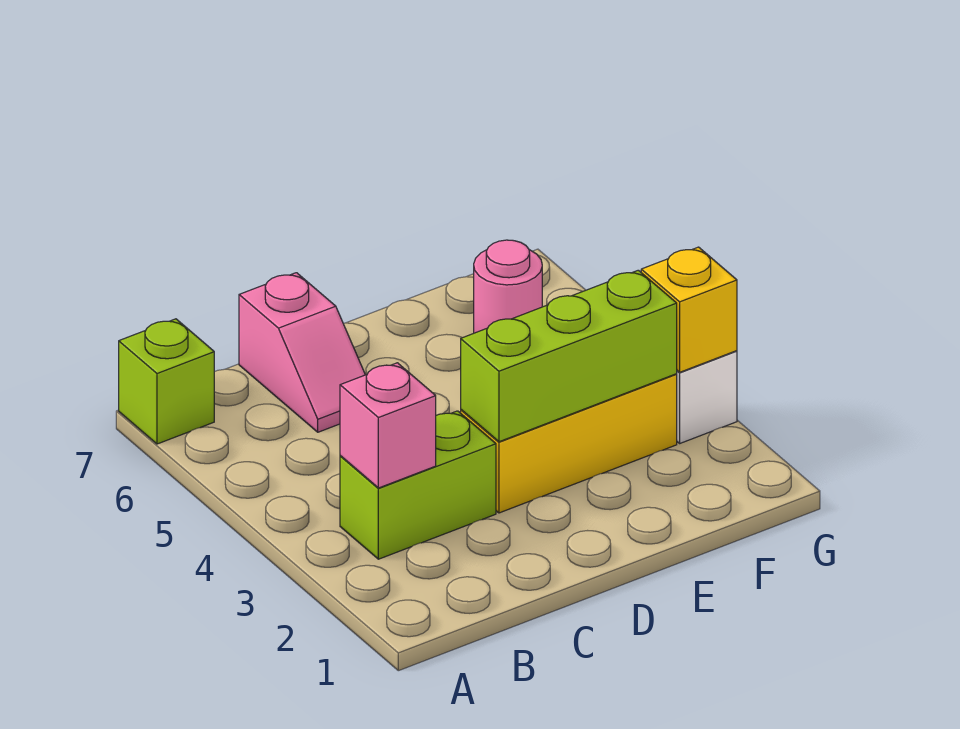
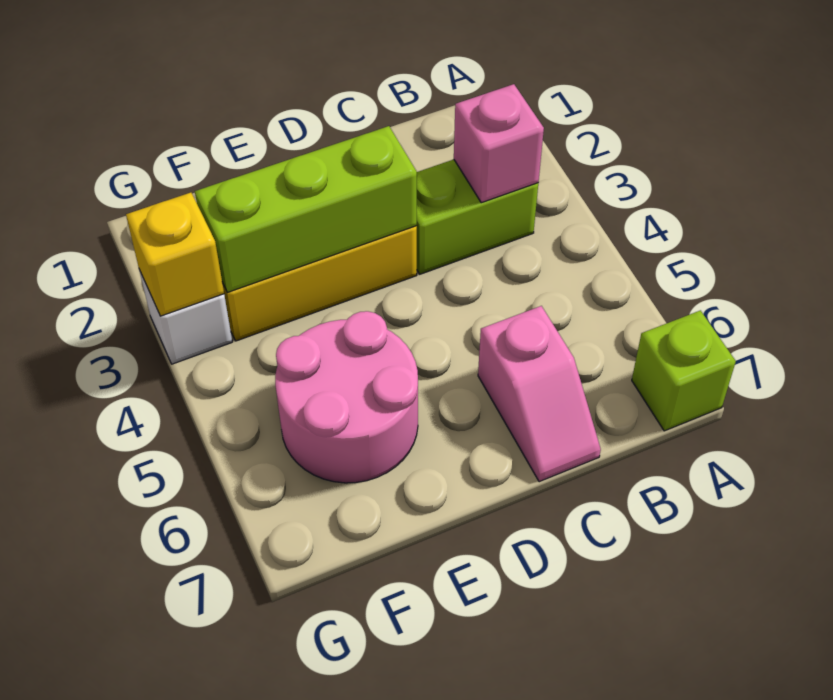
pink slope C6:C7 level 1 top 7 -> pink slope C6:C7 level 1 top 6
pink round brick F6 level 1 -> pink round brick E5:F6 level 1

